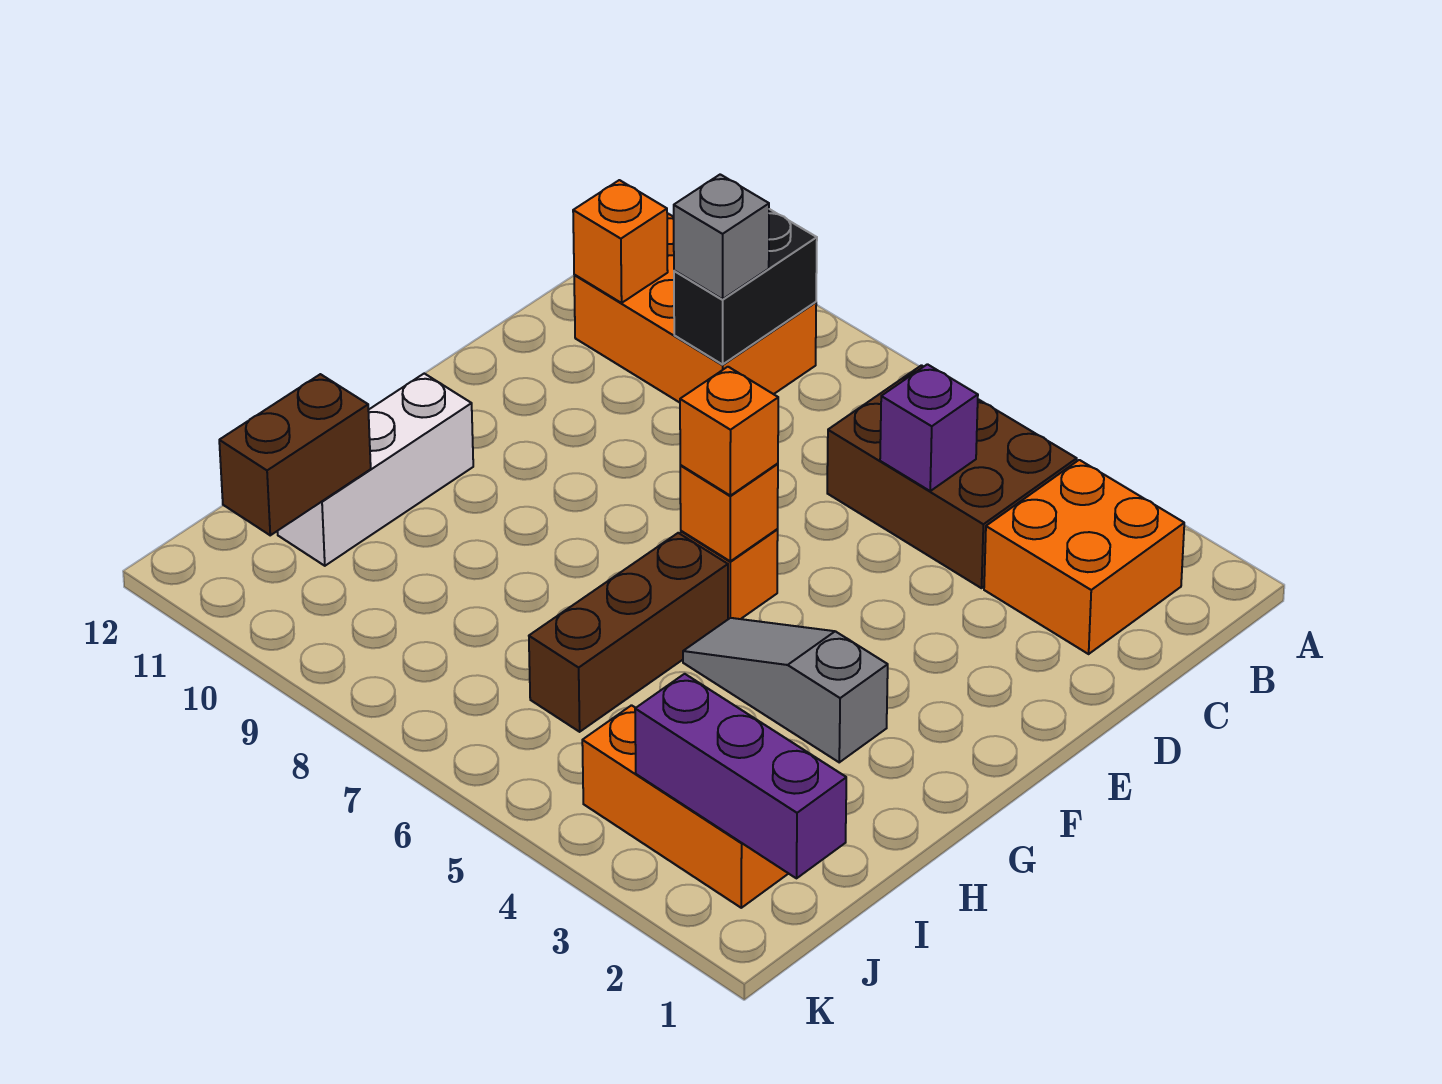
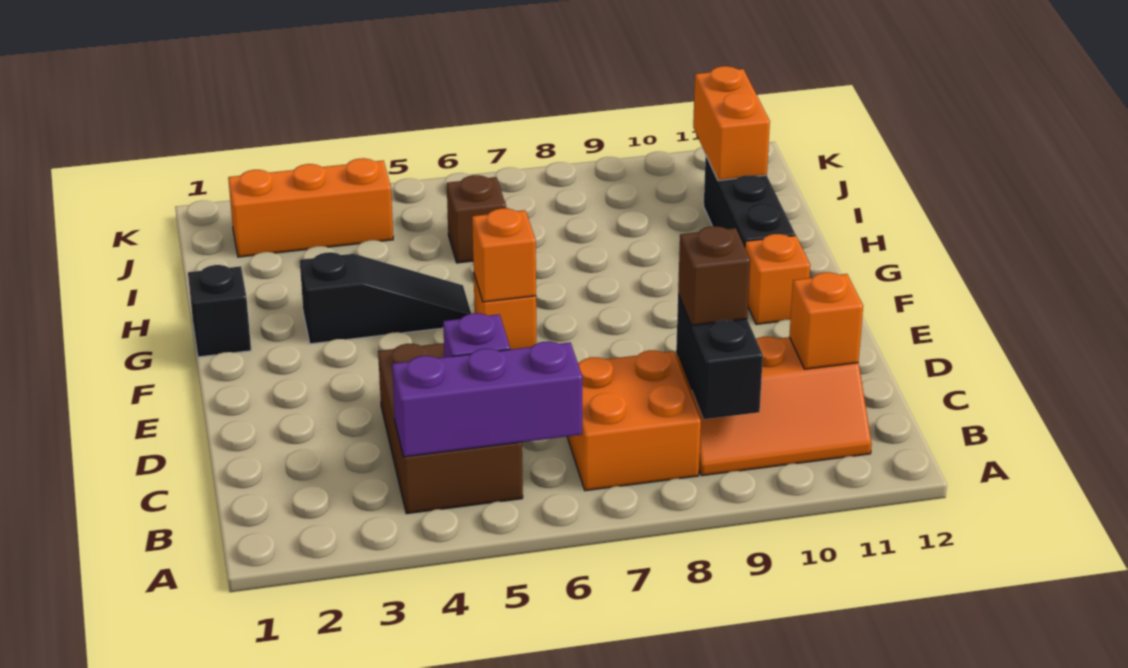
orange brick B2:C3 level 1 -> orange brick B7:C8 level 1
brown brick B4:C6 level 1 -> brown brick B4:D5 level 1
orange brick B9:C11 level 1 -> orange slope B9:C11 level 1 top C
grey brick C9 level 3 -> brown brick C9 level 3
orange brick F6 level 3 -> orange brick F11 level 1
none -> black brick G1 level 1
grey slope G3:G5 level 1 top 3 -> black slope G3:G5 level 1 top 3
brown brick G6:I6 level 1 -> brown brick I6 level 1
white brick G11:I11 level 1 -> black brick G11:I11 level 1
brown brick I11:J11 level 2 -> orange brick I11:J11 level 2
purple brick J1:J3 level 2 -> purple brick B4:B6 level 2

